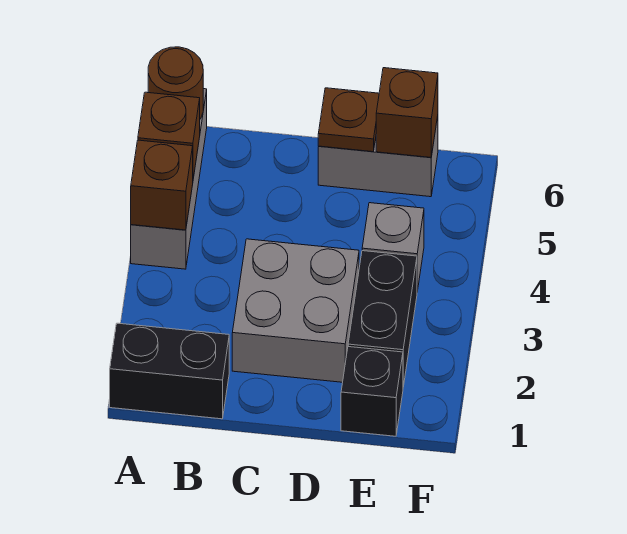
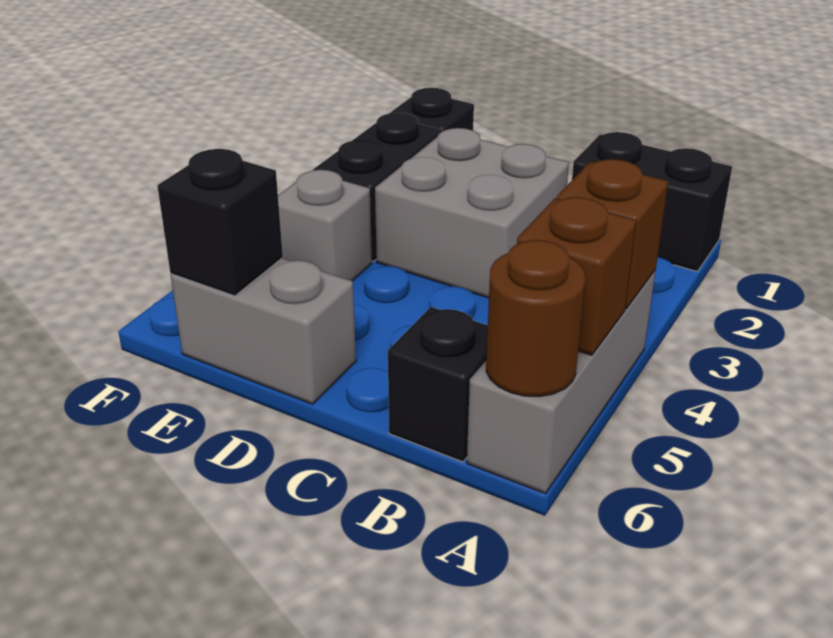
none -> black brick B6 level 1
brown plate D6 level 2 -> none
brown brick E6 level 2 -> black brick E6 level 2

